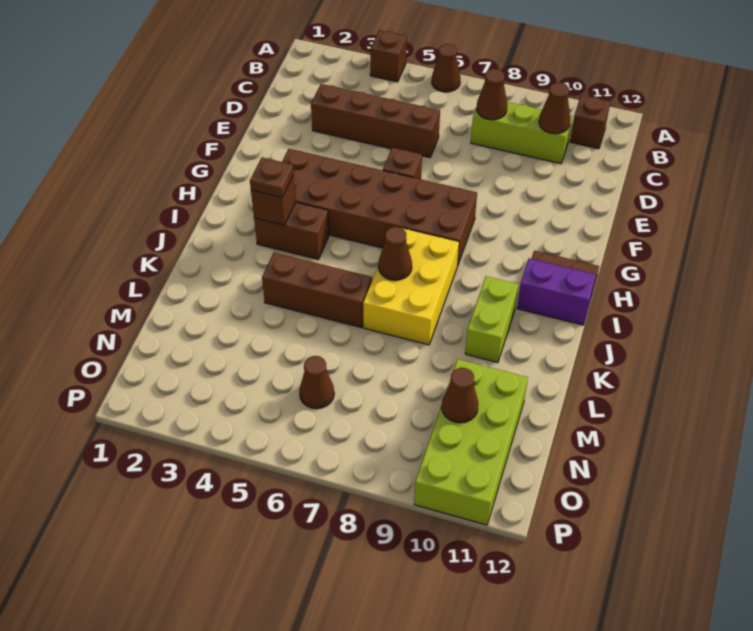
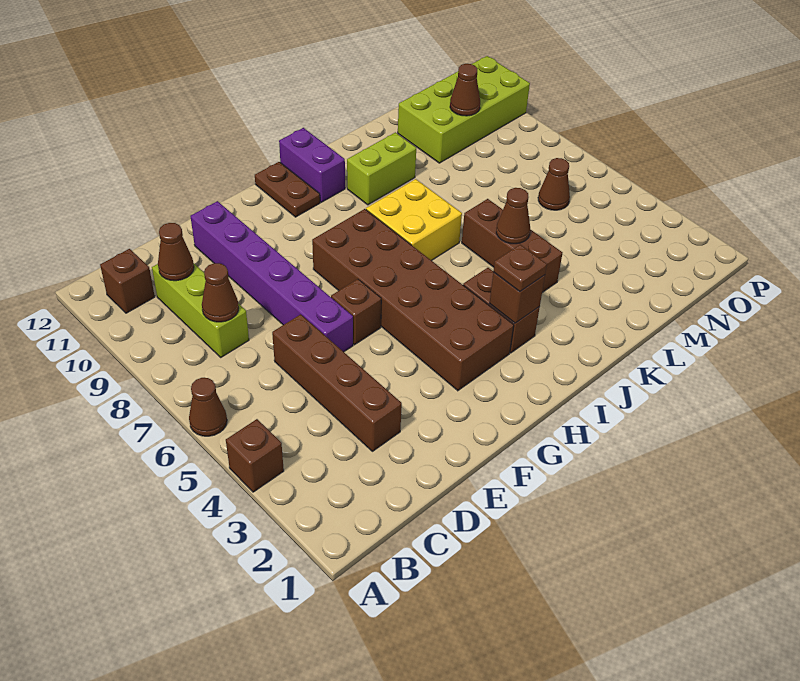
none -> purple brick E6:E11 level 1
yellow brick I7:K8 level 1 -> yellow brick I7:J8 level 1
brown cone J7 level 2 -> brown cone K5 level 2

